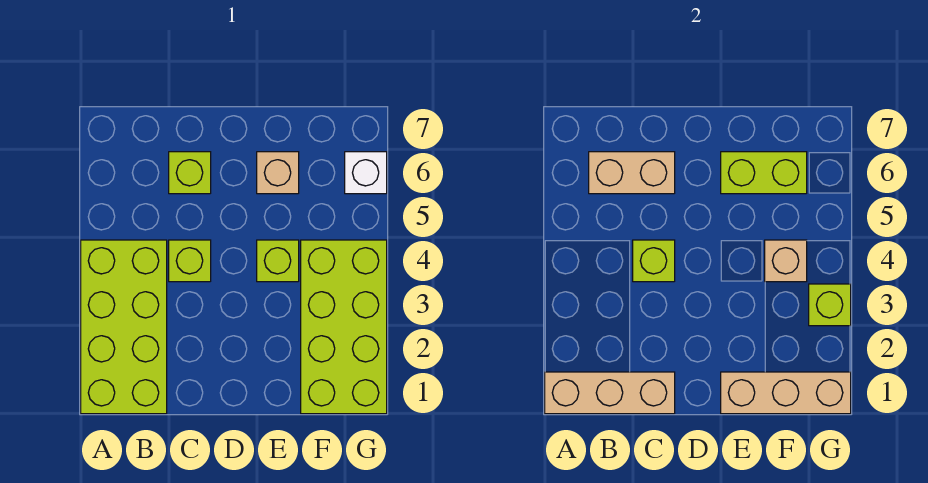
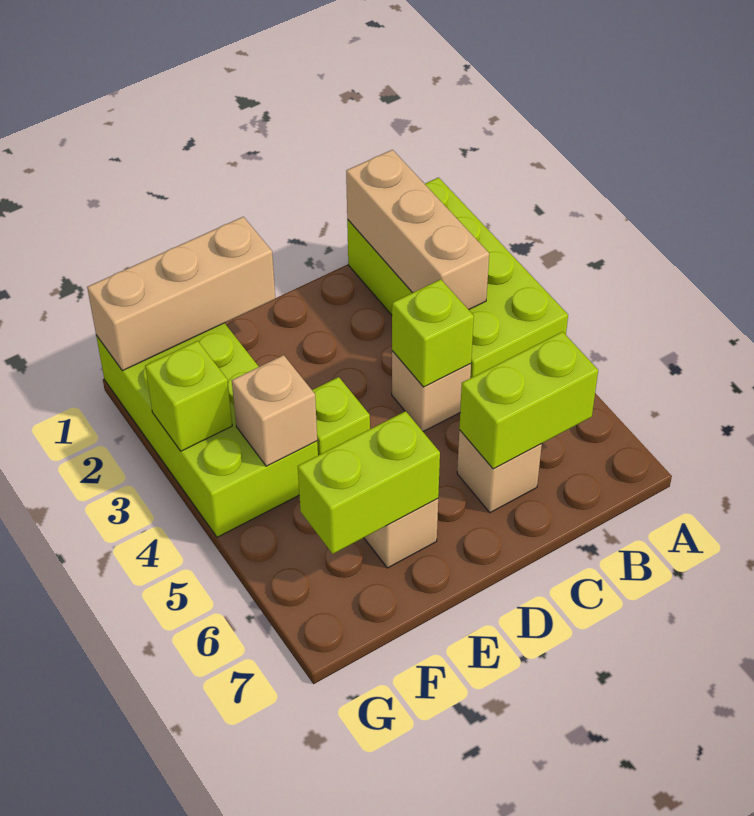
tan brick A1:C1 level 2 -> tan brick B1:B3 level 2
tan brick B6:C6 level 2 -> lime brick B6:C6 level 2
lime brick C4 level 1 -> tan brick C4 level 1
lime brick C6 level 1 -> tan brick C6 level 1
white brick G6 level 1 -> none

